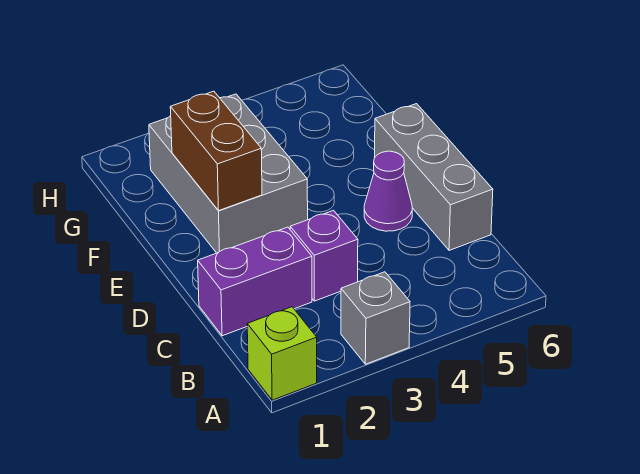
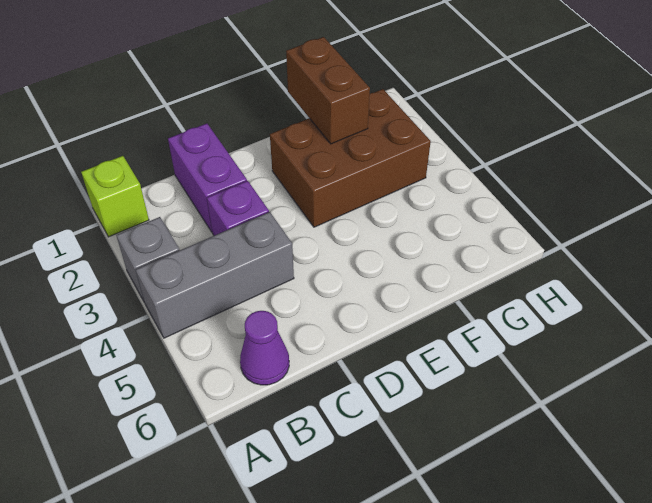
grey brick C6:E6 level 1 -> grey brick A4:C4 level 1
purple cone D5 level 1 -> purple cone B6 level 1
grey brick E2:G3 level 1 -> brown brick E2:G3 level 1
brown brick E2:F2 level 2 -> brown brick F1:F2 level 2

